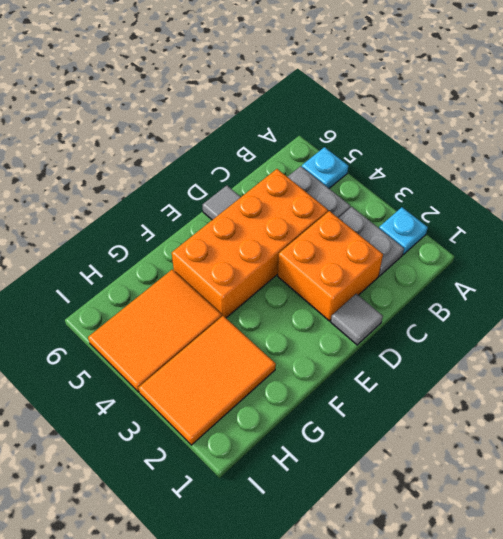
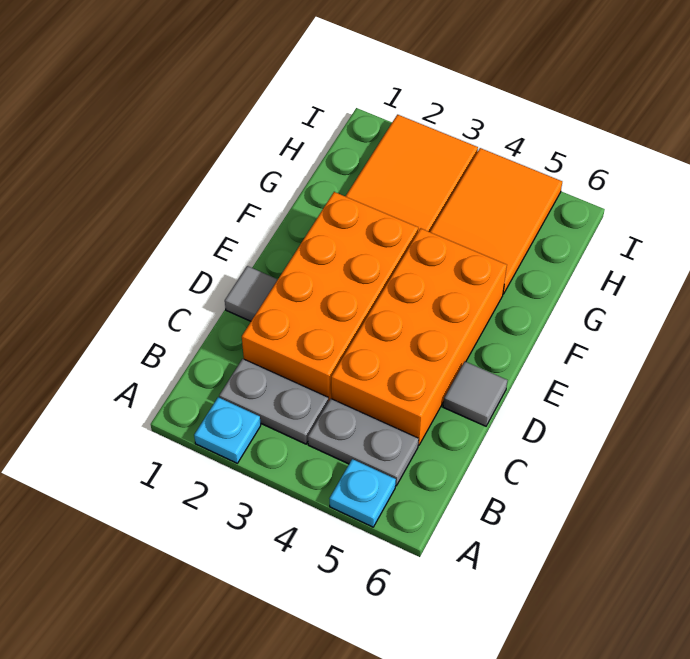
orange brick C2:D3 level 1 -> orange brick C2:F3 level 1

